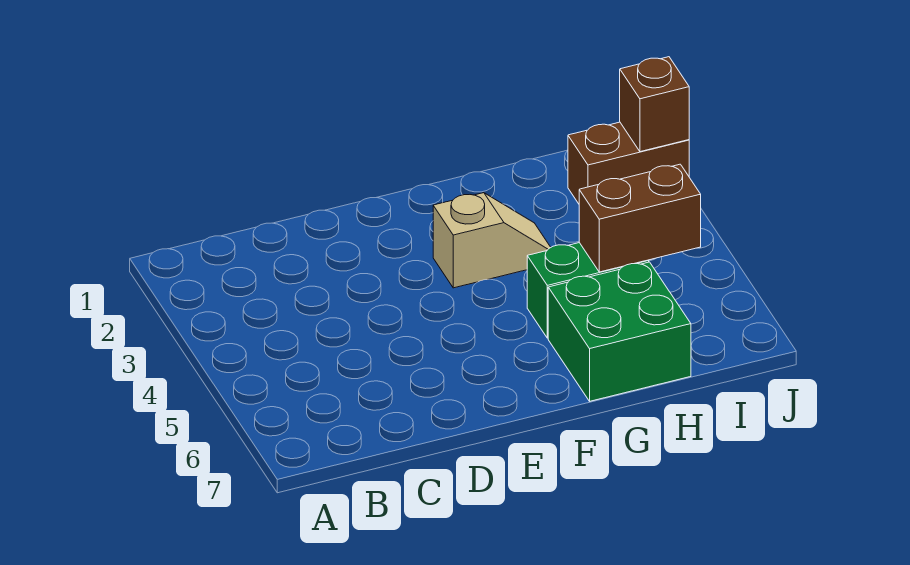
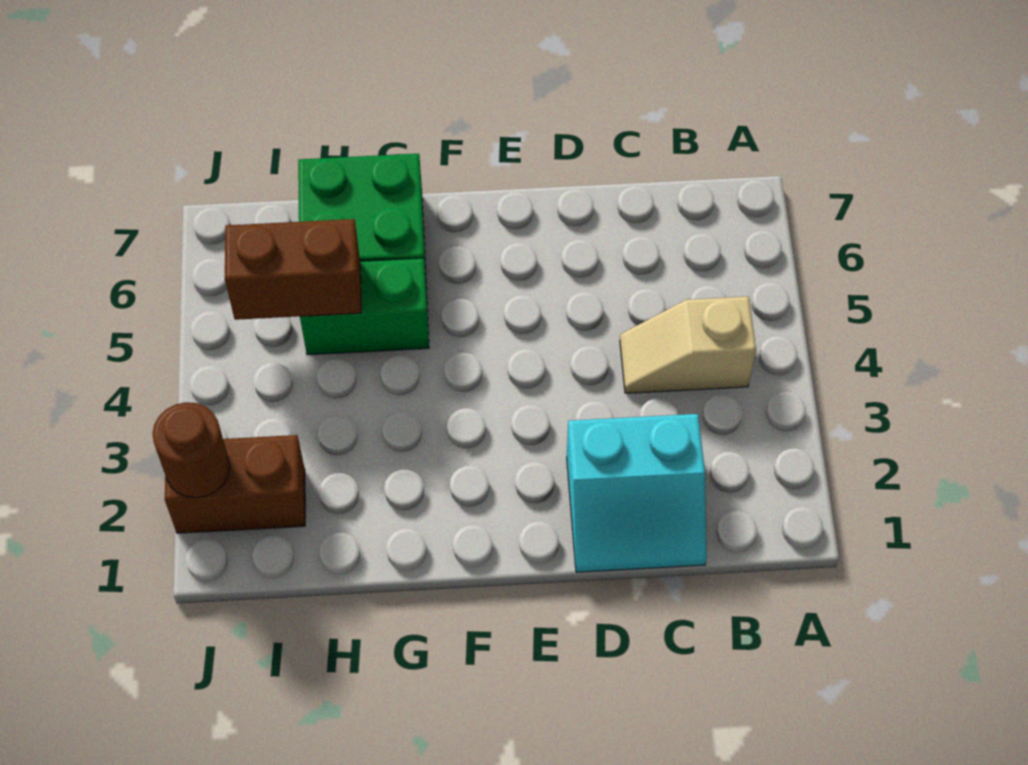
none -> cyan slope C1:D2 level 1 top 2
tan slope F3:G3 level 1 top F -> tan slope B4:C4 level 1 top B
brown brick J2 level 2 -> brown round brick J2 level 2

